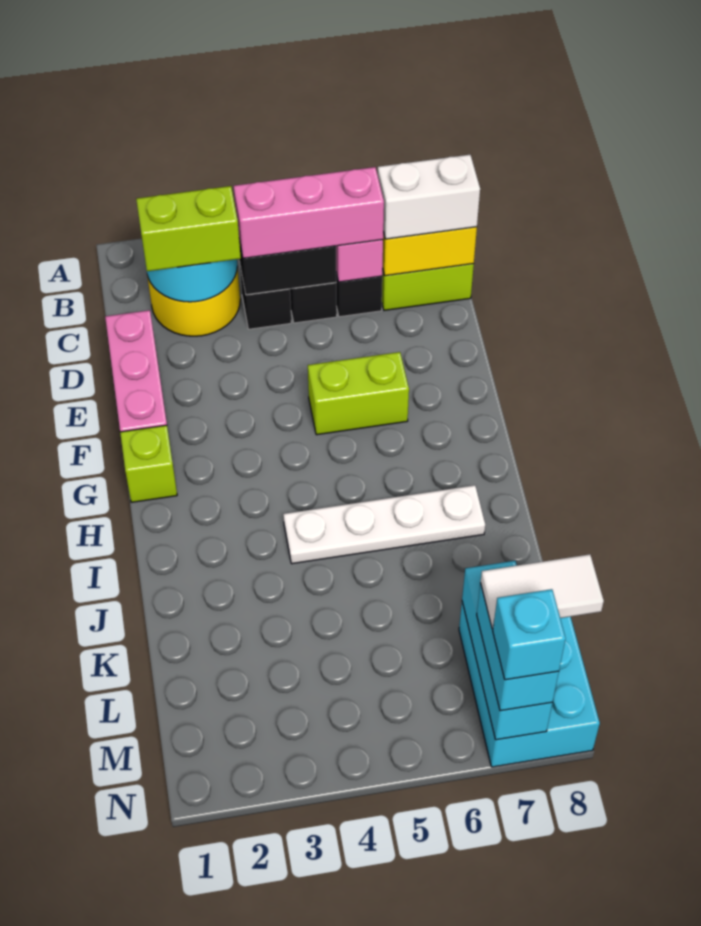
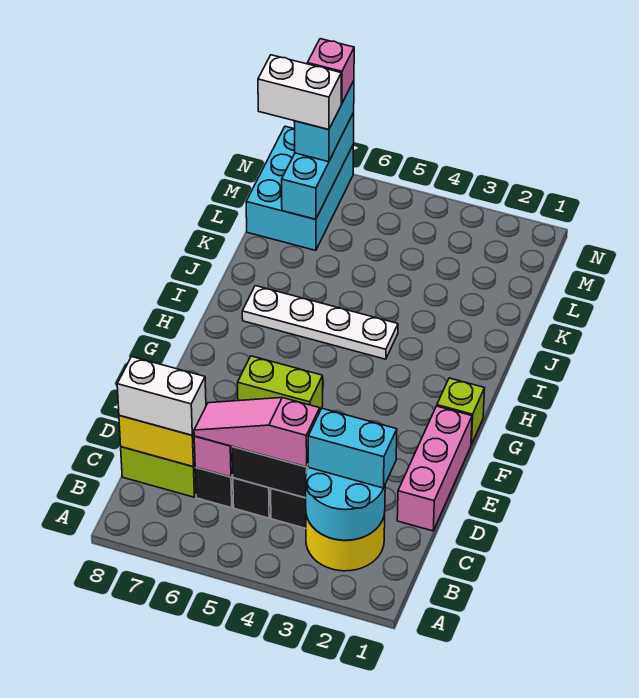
lime brick C2:C3 level 3 -> cyan brick C2:C3 level 3
pink brick C4:C6 level 3 -> pink slope C4:C6 level 3 top 4
white tile M7:M8 level 4 -> white brick M7:M8 level 4
cyan brick N7 level 4 -> pink brick N7 level 4

